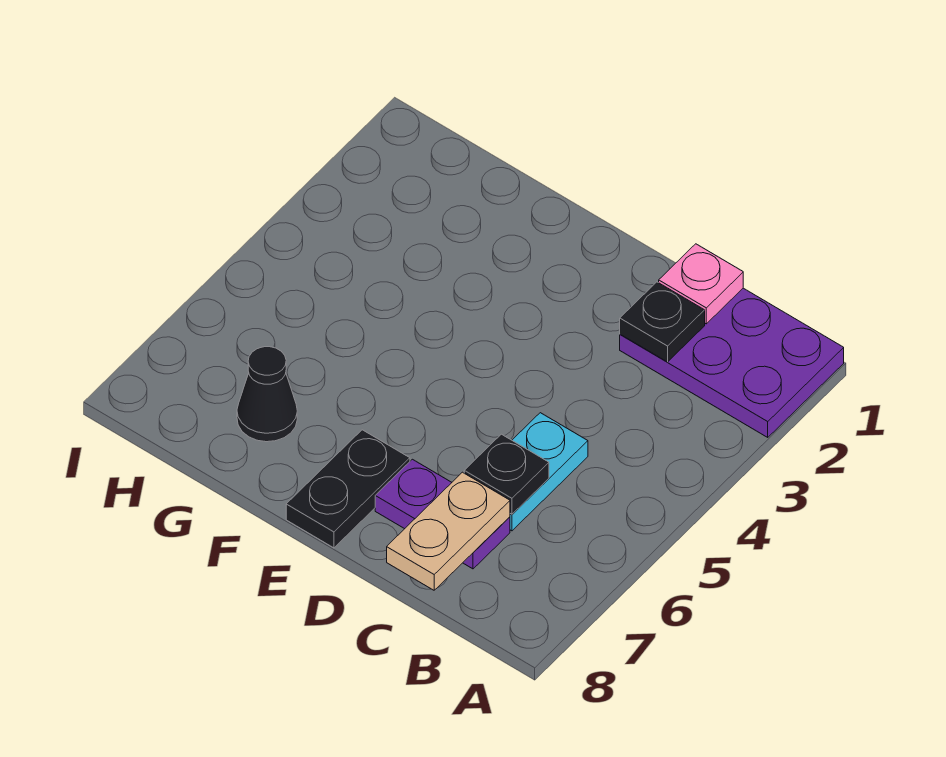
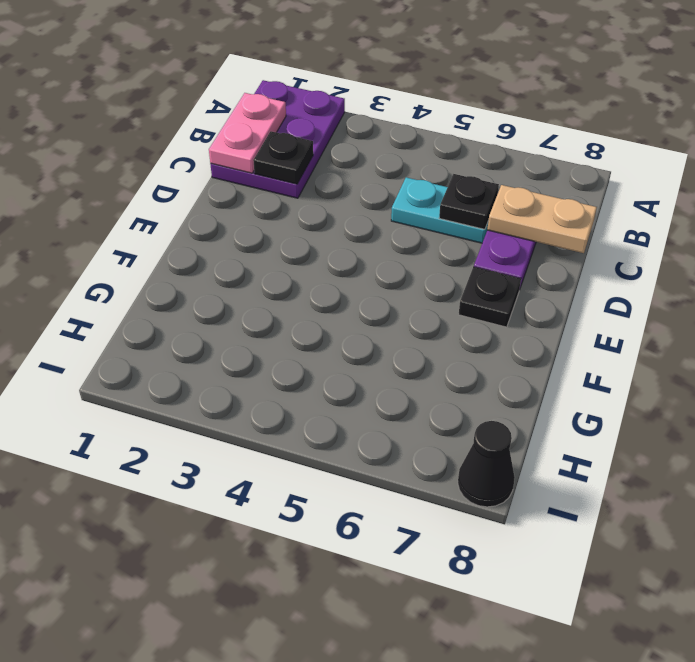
pink plate C1 level 2 -> pink plate B1:C1 level 2
black plate E7:E8 level 1 -> black plate E7 level 1
black cone G7 level 1 -> black cone I8 level 1

